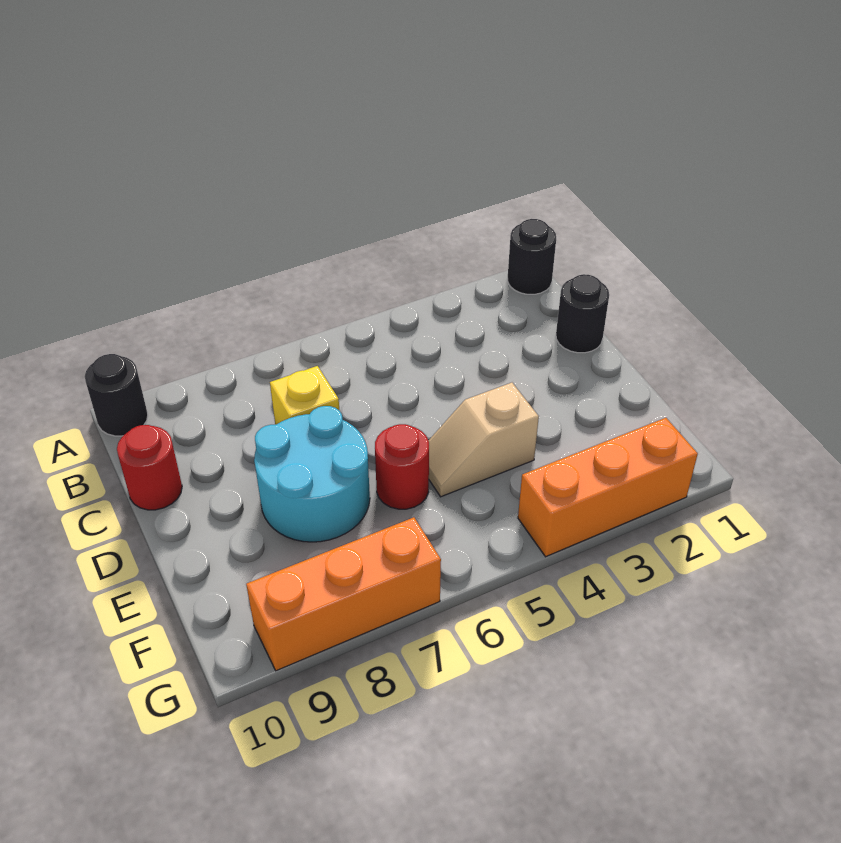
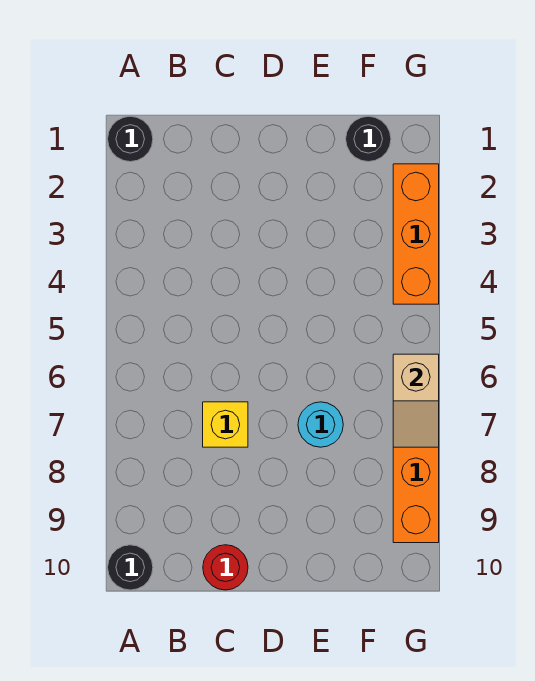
black round brick C1 level 1 -> black round brick F1 level 1
cyan round brick D7:E8 level 1 -> cyan round brick E7 level 1
tan slope E4:E5 level 1 top 4 -> tan slope G6:G7 level 2 top 6
red round brick E6 level 1 -> none

